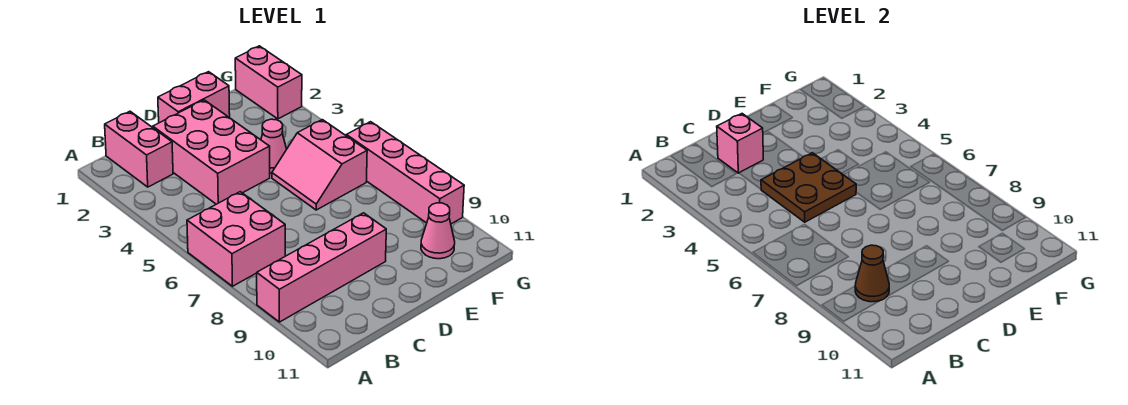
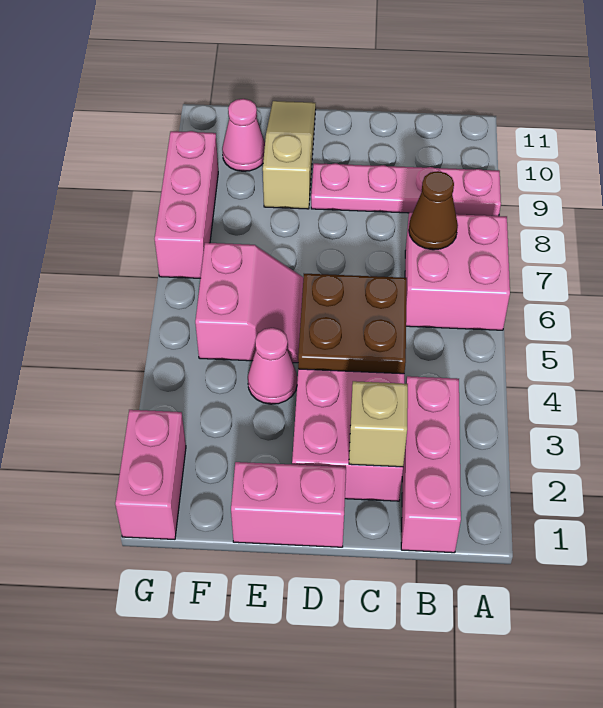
pink brick A9:D9 level 1 -> pink plate A9:D9 level 1
pink brick B1:B2 level 1 -> pink brick B1:B3 level 1
brown cone B9 level 2 -> brown cone B7 level 2
pink brick C2 level 2 -> tan brick C2 level 2
none -> tan slope E9:E11 level 1 top 9
pink brick G6:G9 level 1 -> pink brick G7:G9 level 1

